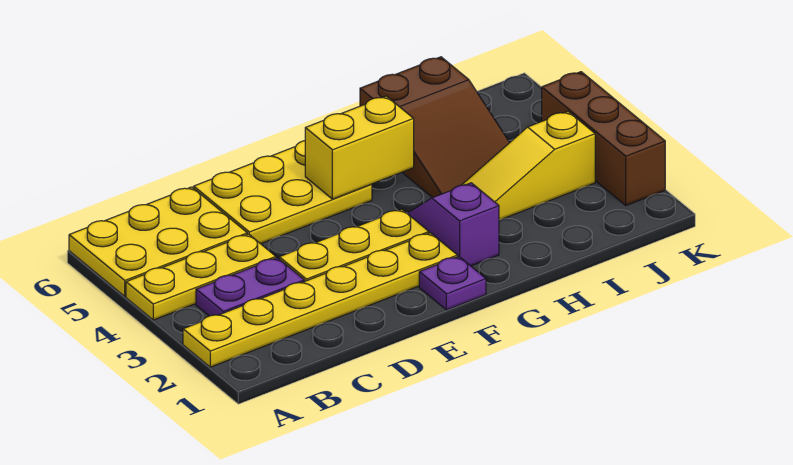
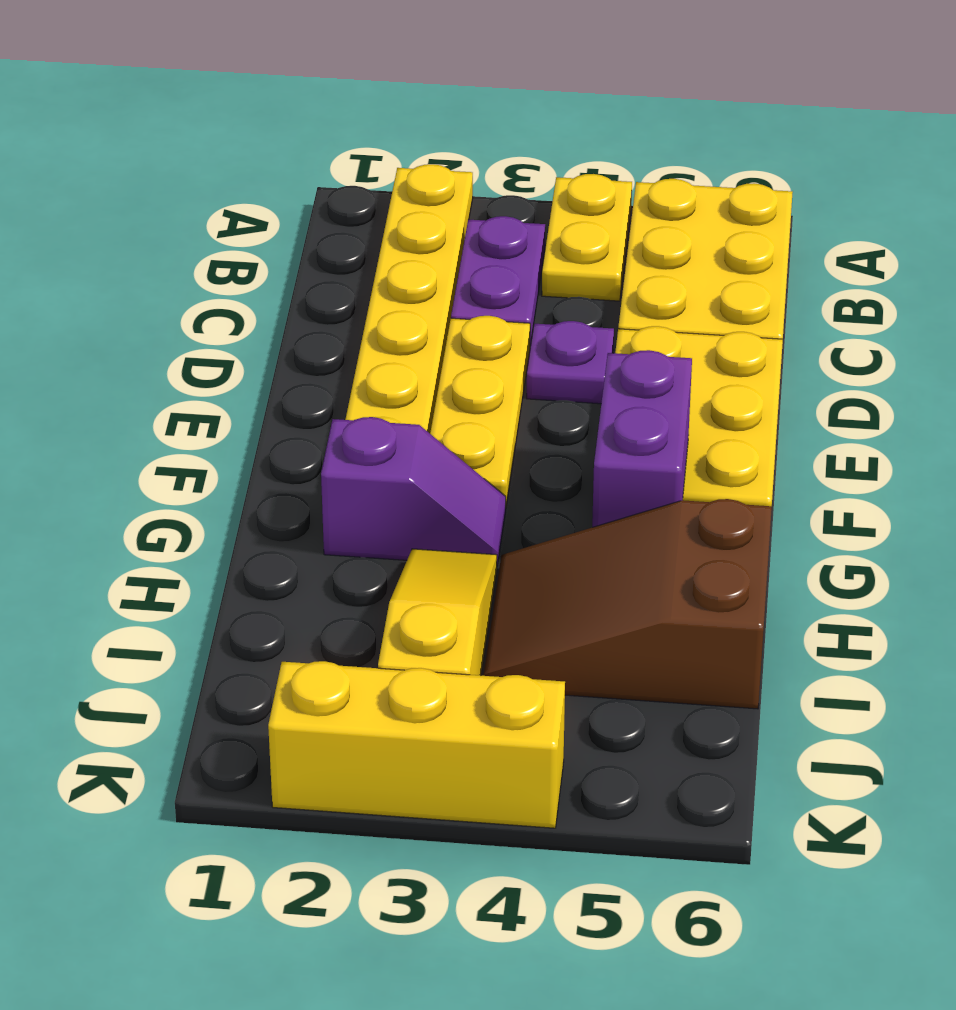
yellow plate A4:C4 level 1 -> yellow plate A4:B4 level 1
purple plate F1 level 1 -> purple plate D4 level 1
yellow brick F5:G5 level 2 -> purple brick F5:G5 level 2
brown brick K2:K4 level 1 -> yellow brick K2:K4 level 1

